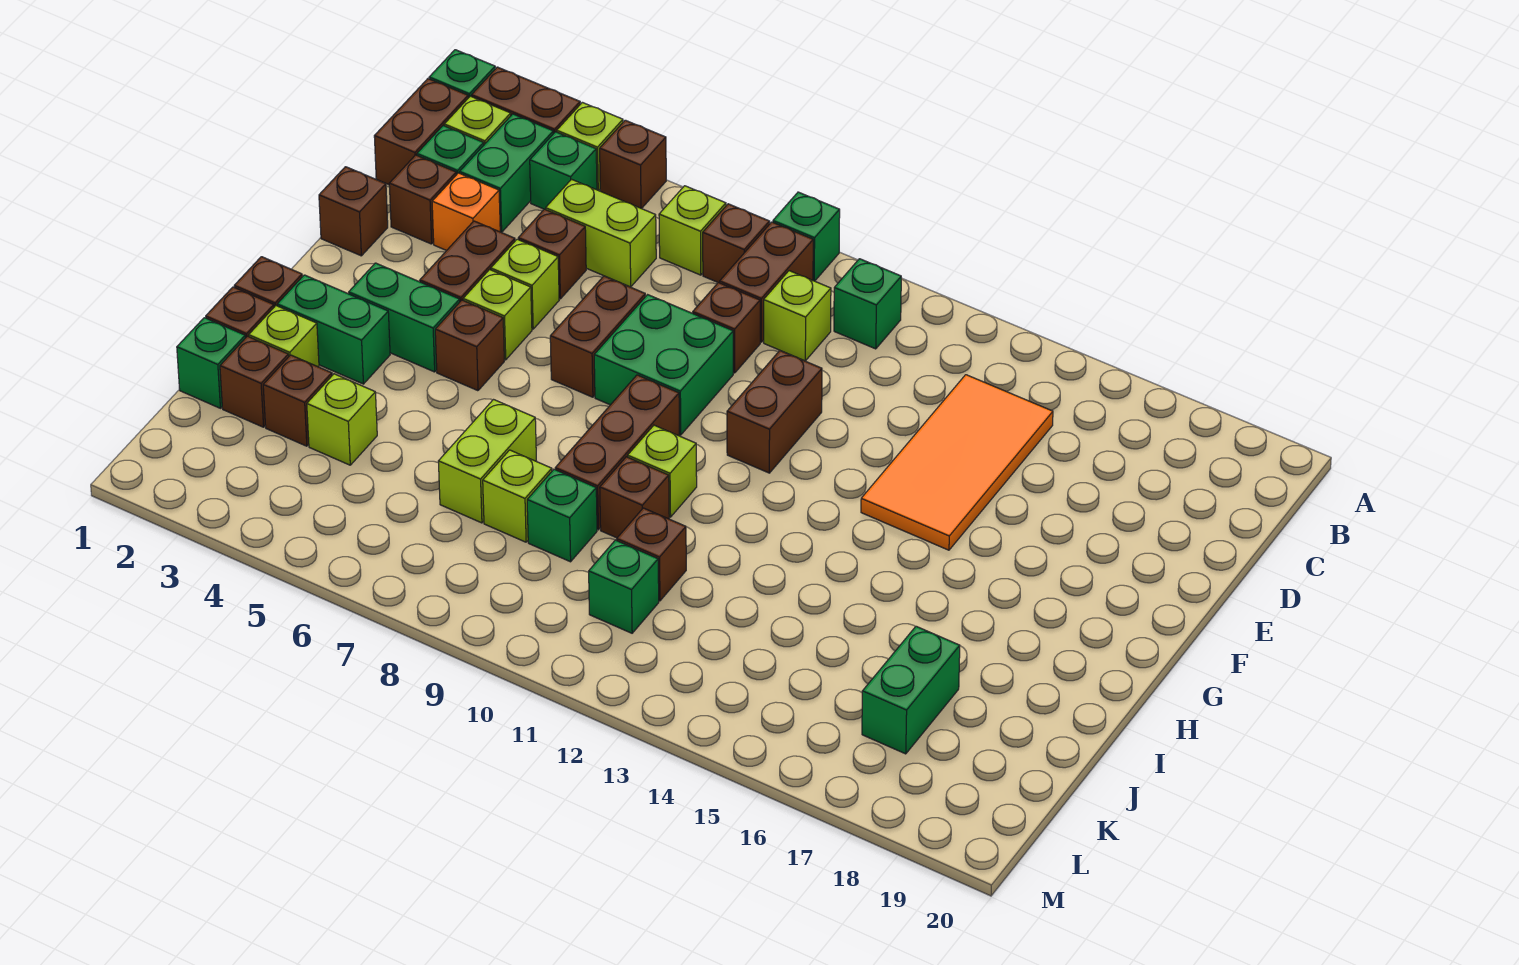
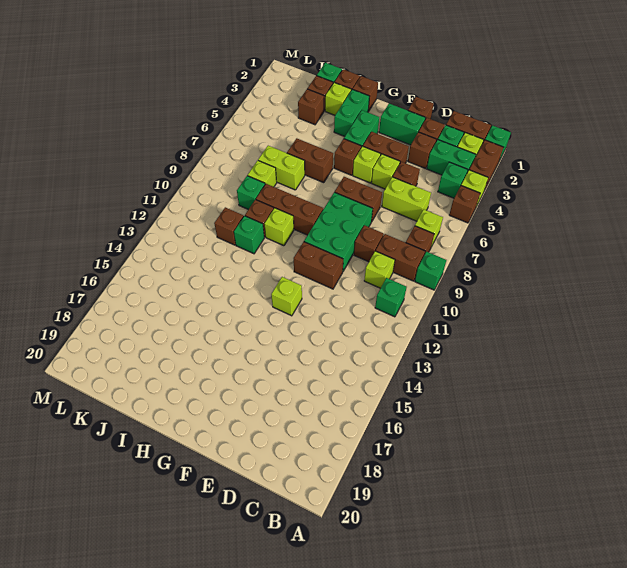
lime brick C5:C6 level 1 -> lime brick C6:D6 level 1
orange tile C14:F15 level 1 -> none
orange brick D3 level 1 -> brown brick D3 level 1
green brick E8:F9 level 1 -> green brick E8:F10 level 1
none -> brown brick H6:I6 level 1
lime brick J4 level 1 -> lime brick F13 level 1
green brick J17:K17 level 1 -> green brick E2:F2 level 1
green brick K11 level 1 -> green brick I11 level 1

